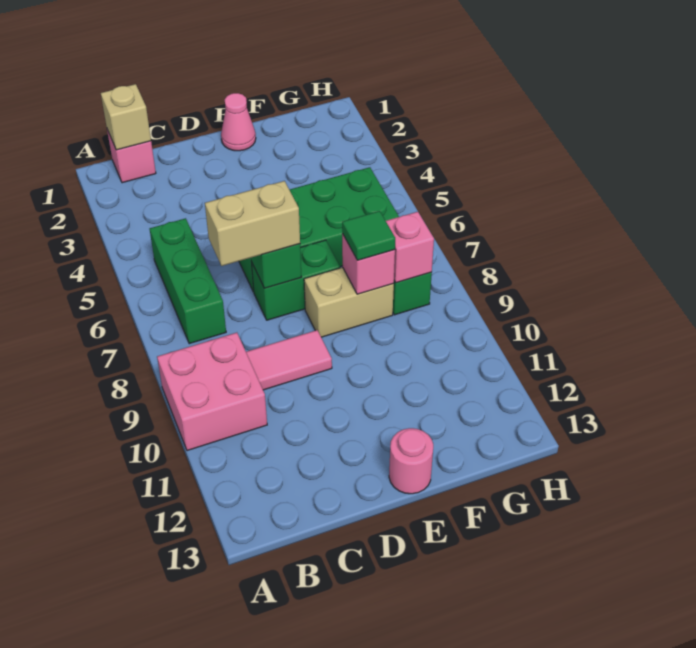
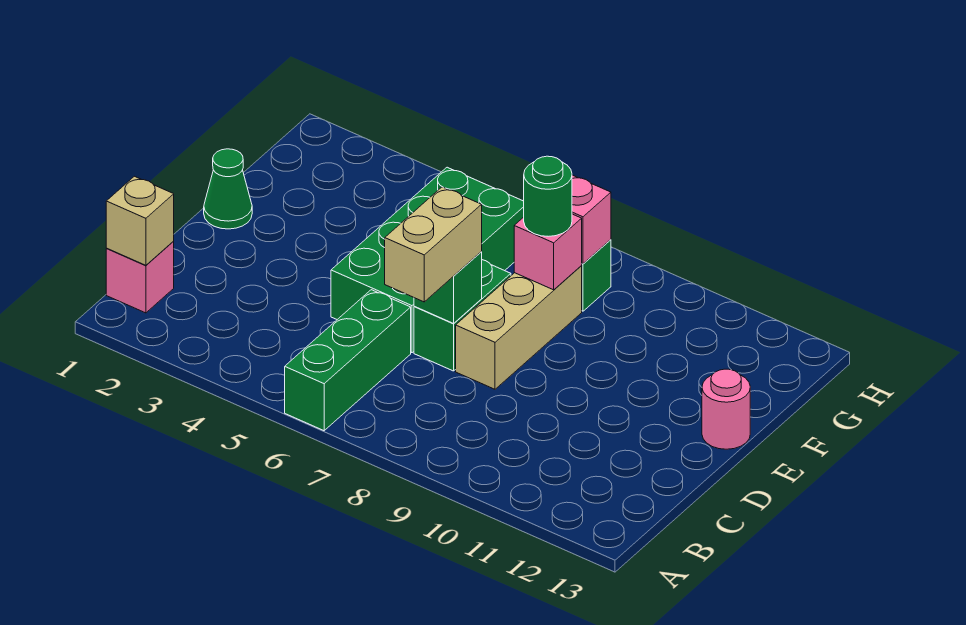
pink brick A9:B10 level 1 -> none
green brick B5:B7 level 1 -> green brick A6:C6 level 1
pink tile C9:D9 level 1 -> none
pink cone E1 level 1 -> green cone E1 level 1
tan brick E8:F8 level 1 -> tan brick D8:F8 level 1
green tile F8 level 3 -> green round brick F8 level 3

